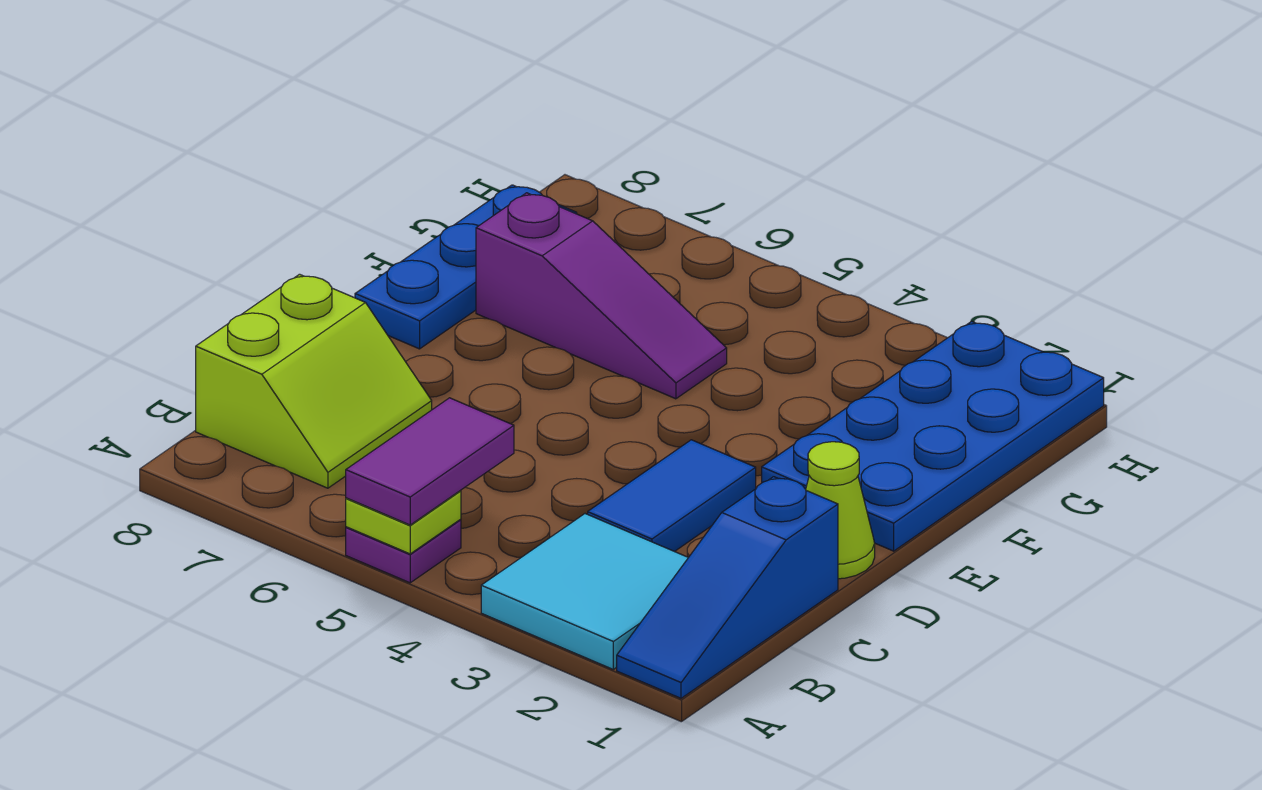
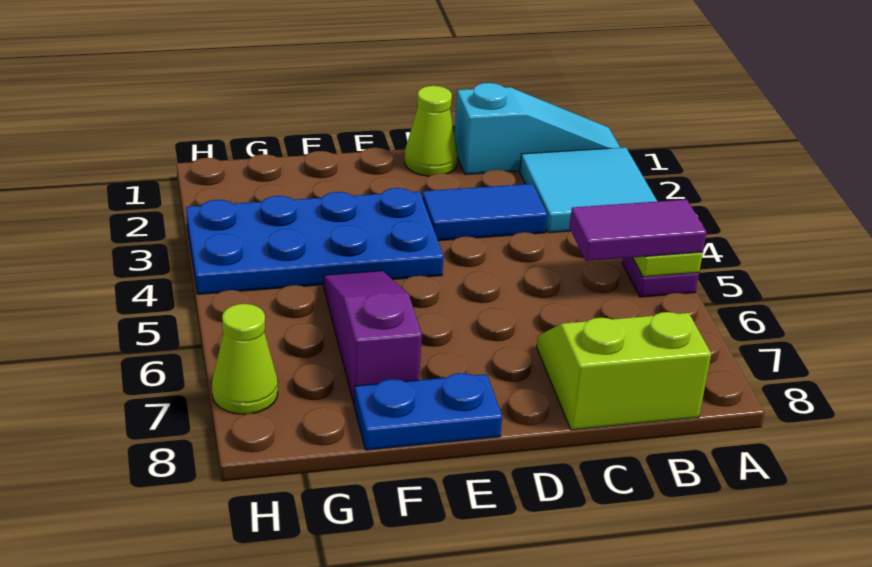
blue slope A1:C1 level 1 top C -> cyan slope A1:C1 level 1 top C
blue plate E1:H2 level 1 -> blue plate E3:H4 level 1
blue plate E8:G8 level 1 -> blue plate E8:F8 level 1
none -> lime cone H7 level 1

